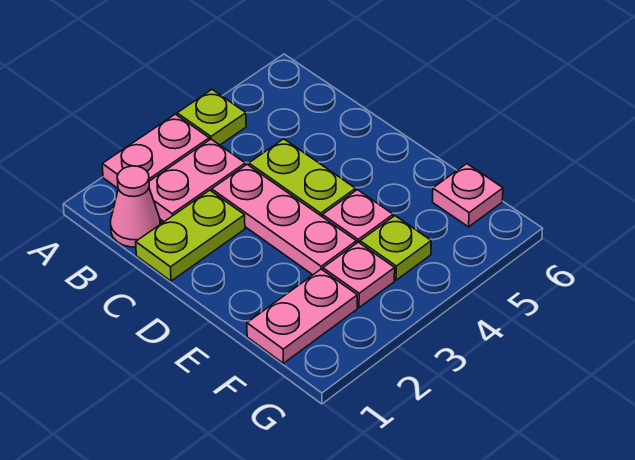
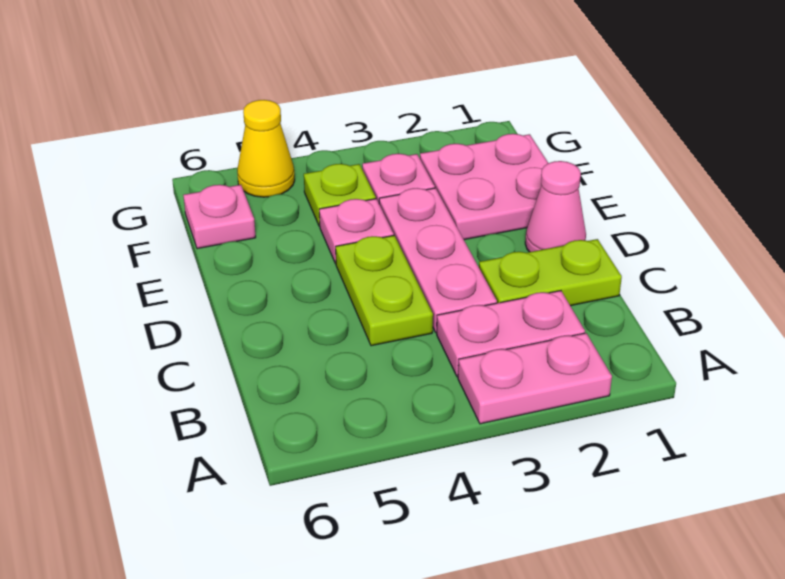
lime plate A4 level 1 -> none
pink cone B1 level 1 -> pink cone D1 level 1
pink plate F1:F2 level 1 -> pink plate E1:F2 level 1
none -> yellow cone G5 level 1

